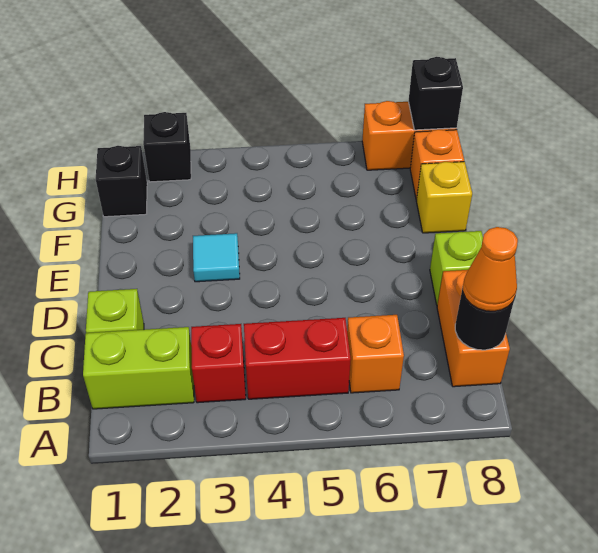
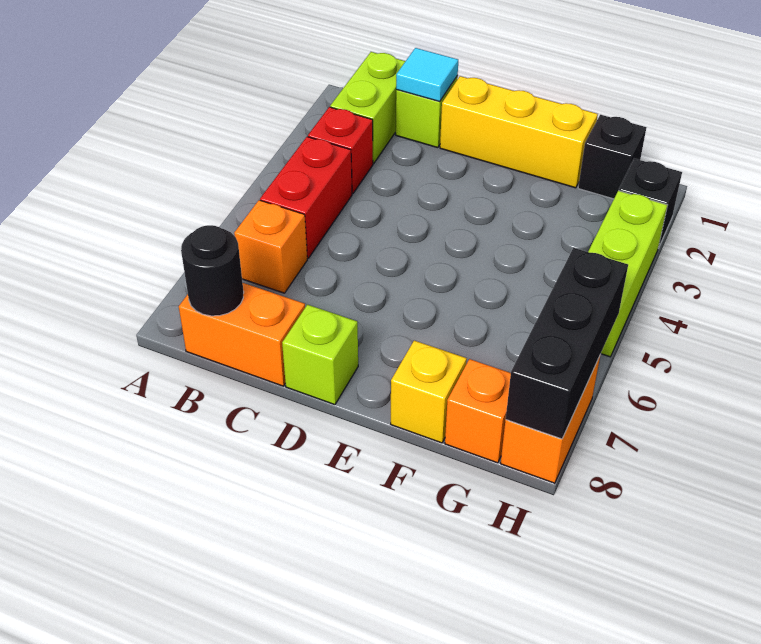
orange cone B8 level 3 -> none
none -> yellow brick D1:F1 level 1
cyan tile E3 level 1 -> cyan tile C1 level 2
none -> lime brick H3:H5 level 1
black brick H8 level 2 -> black brick H6:H8 level 2

